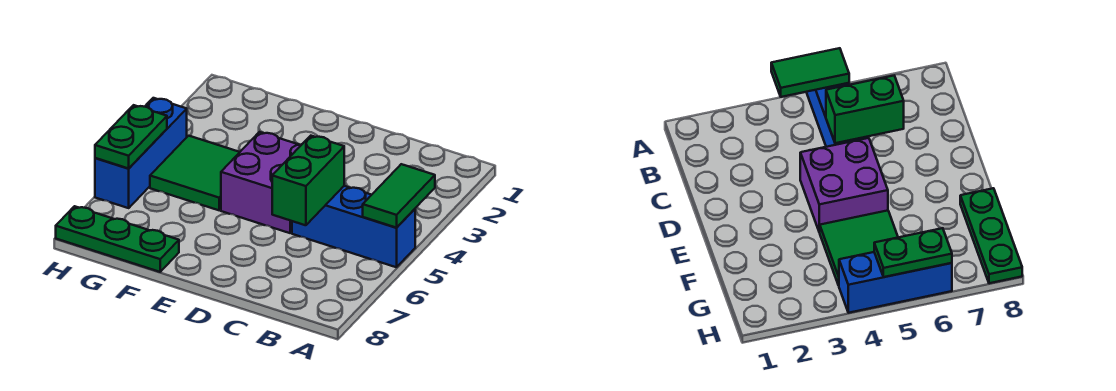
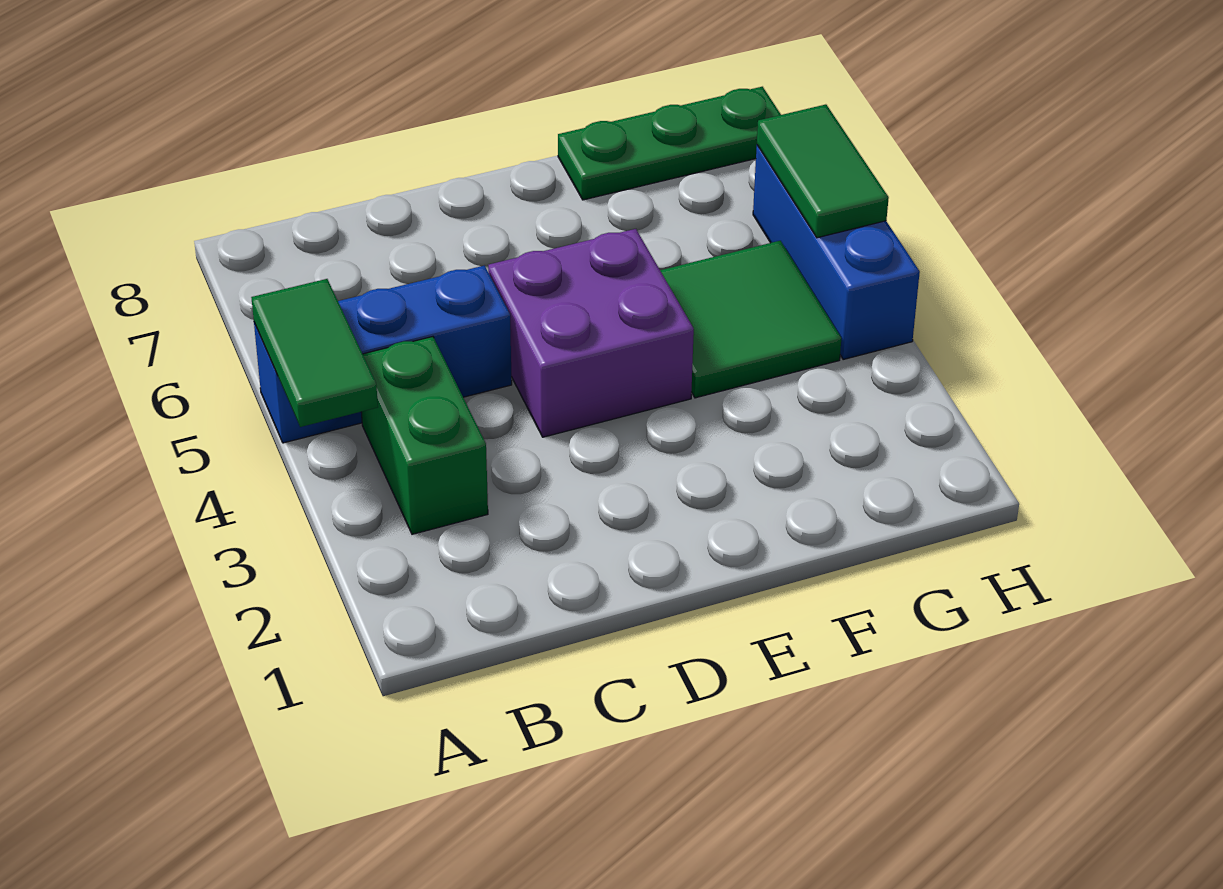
green brick C5:C6 level 2 -> green brick B3:B4 level 1
green plate H5:H6 level 2 -> green tile H5:H6 level 2

